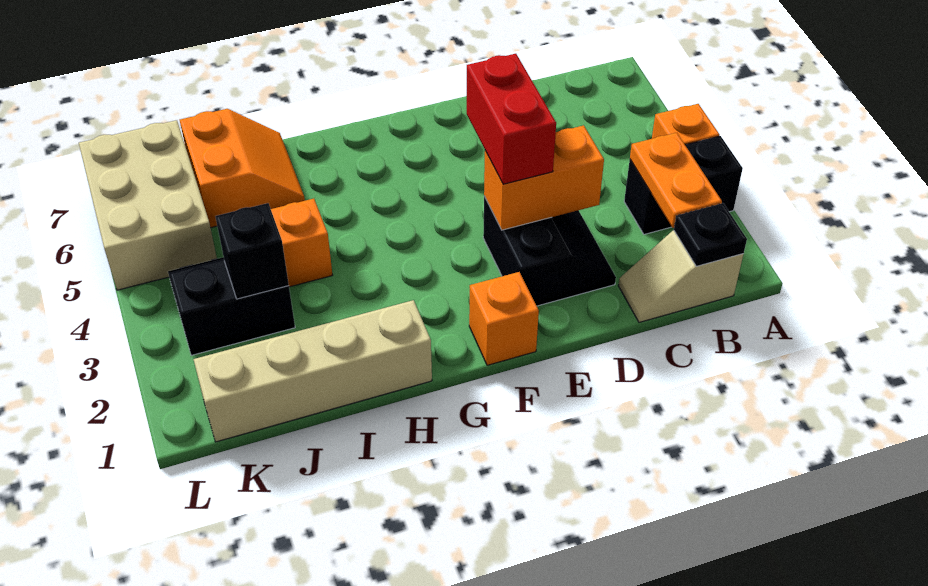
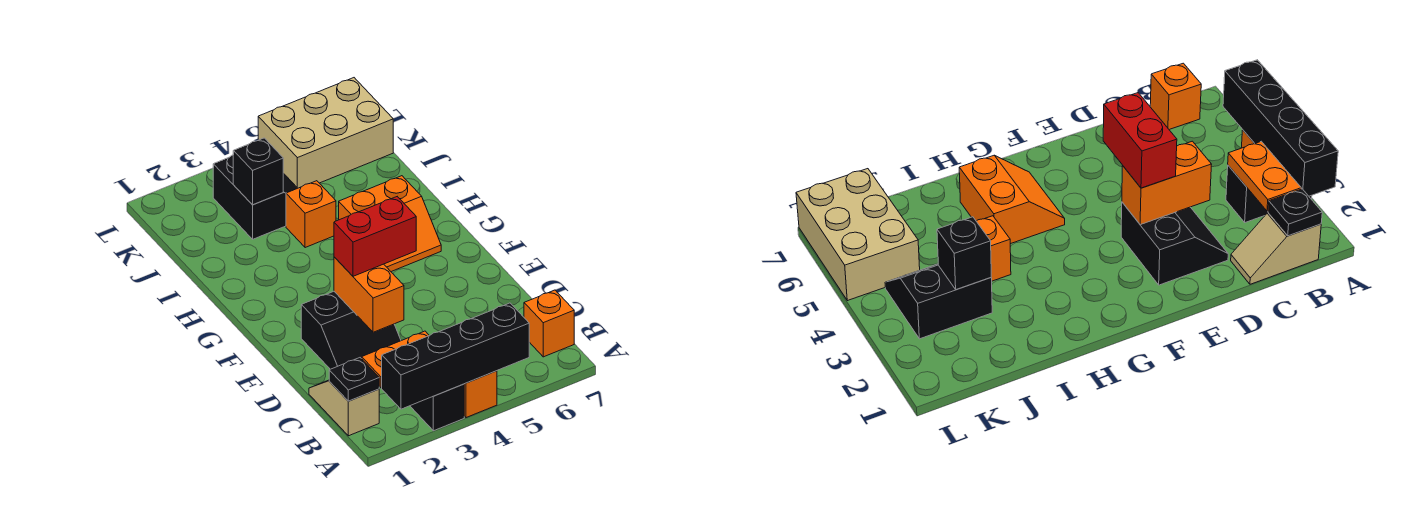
none -> black brick A2:A5 level 2
orange brick F1 level 1 -> orange brick B7 level 1
tan brick H1:K1 level 1 -> none
orange slope I6:J7 level 1 top J -> orange slope G5:H6 level 1 top H

